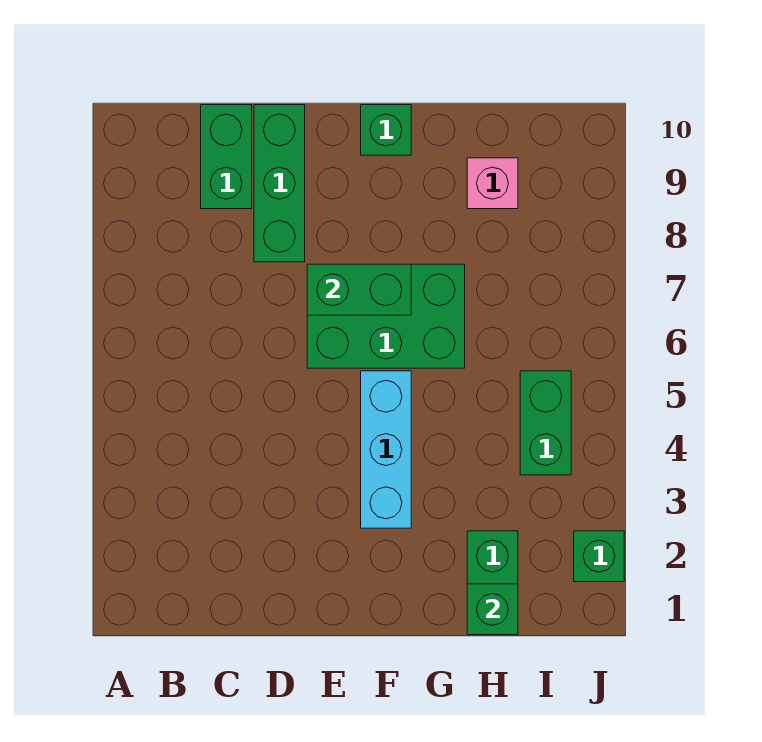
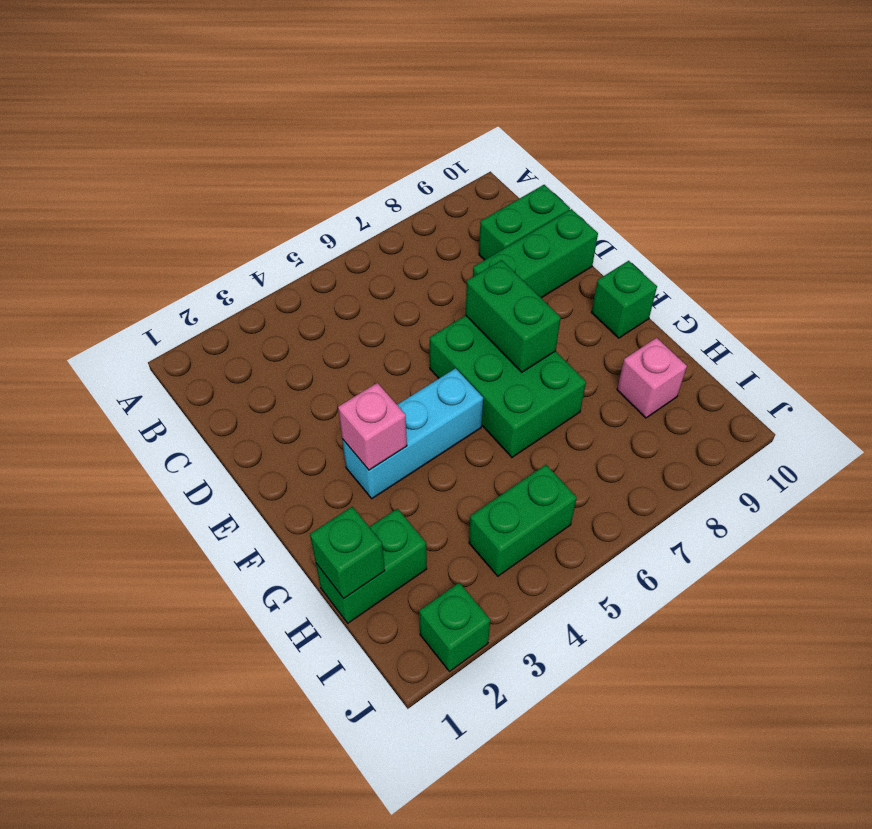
none -> pink brick F3 level 2

